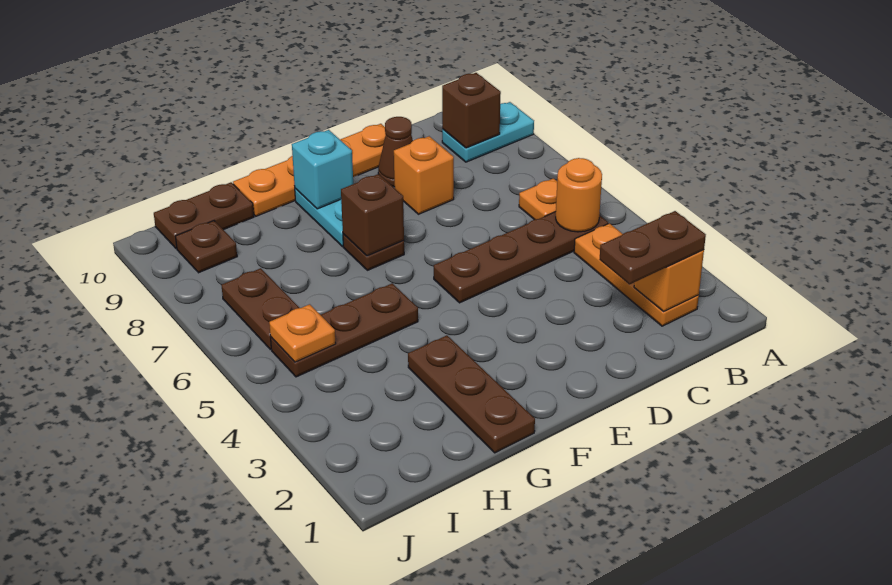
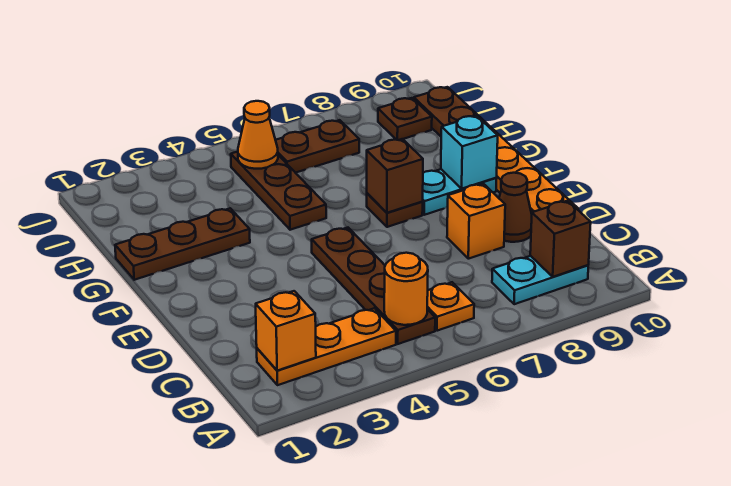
cyan plate A9:B9 level 1 -> cyan plate B8:B9 level 1
brown plate B2:C2 level 3 -> none
orange plate I5 level 2 -> orange cone I5 level 2

